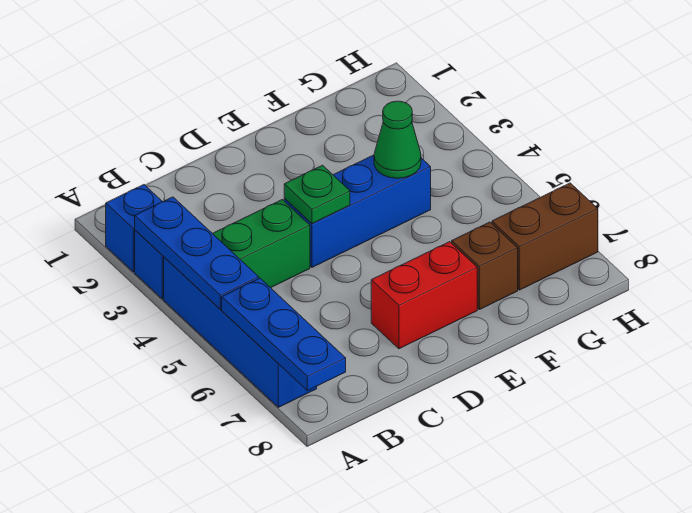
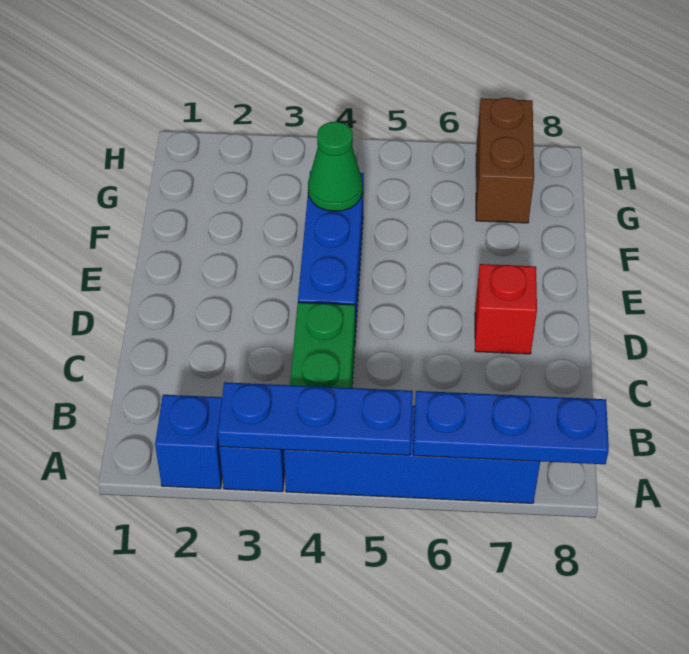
green plate D4 level 2 -> none
red brick D7:E7 level 1 -> red brick D7 level 1
brown brick F7 level 1 -> none

